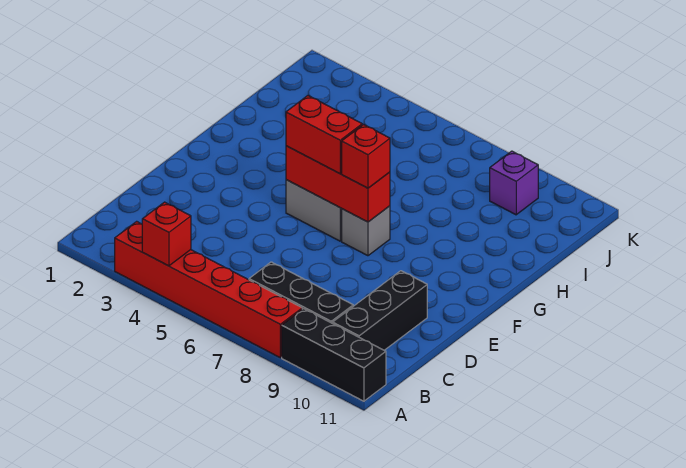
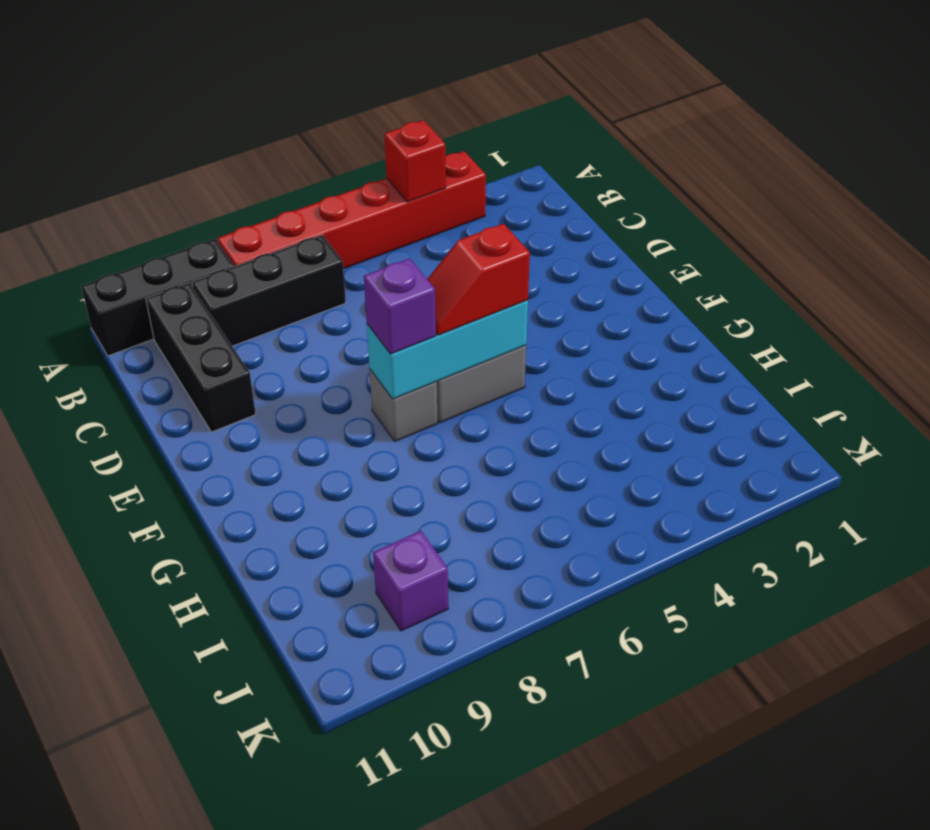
red brick F5:F7 level 2 -> cyan brick F5:F7 level 2
red brick F5:F6 level 3 -> red slope F5:F6 level 3 top 5
red brick F7 level 3 -> purple brick F7 level 3

